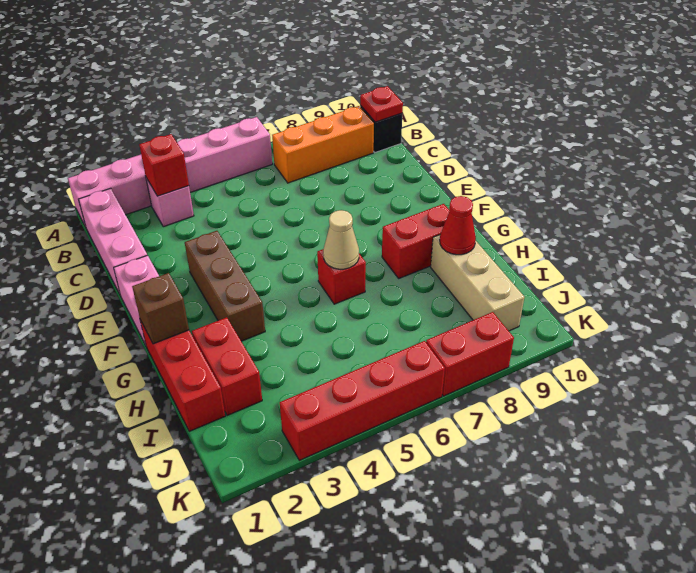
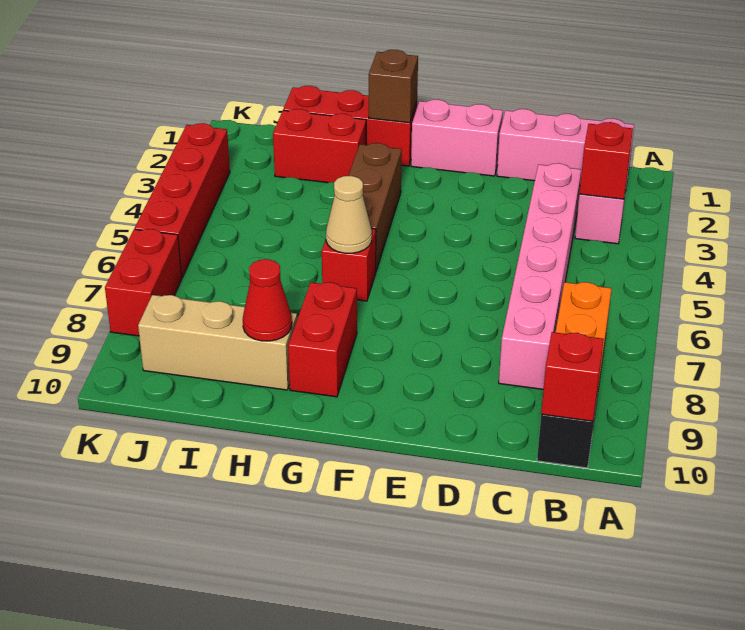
pink brick A1:A6 level 1 -> pink brick C3:C8 level 1
red plate B10 level 2 -> red brick B10 level 2
brown brick E3:G3 level 1 -> brown brick G3:G5 level 1

